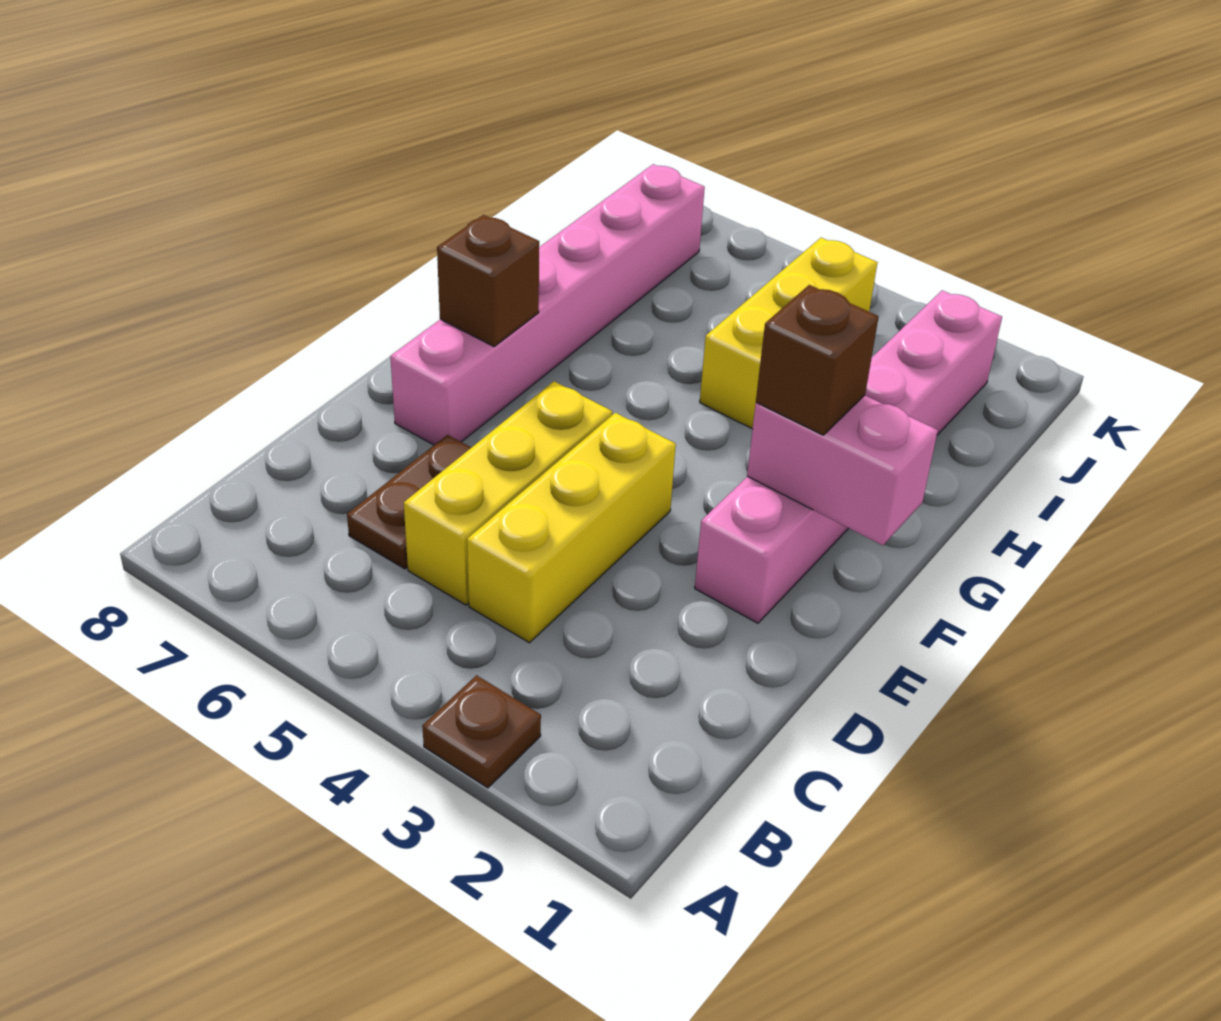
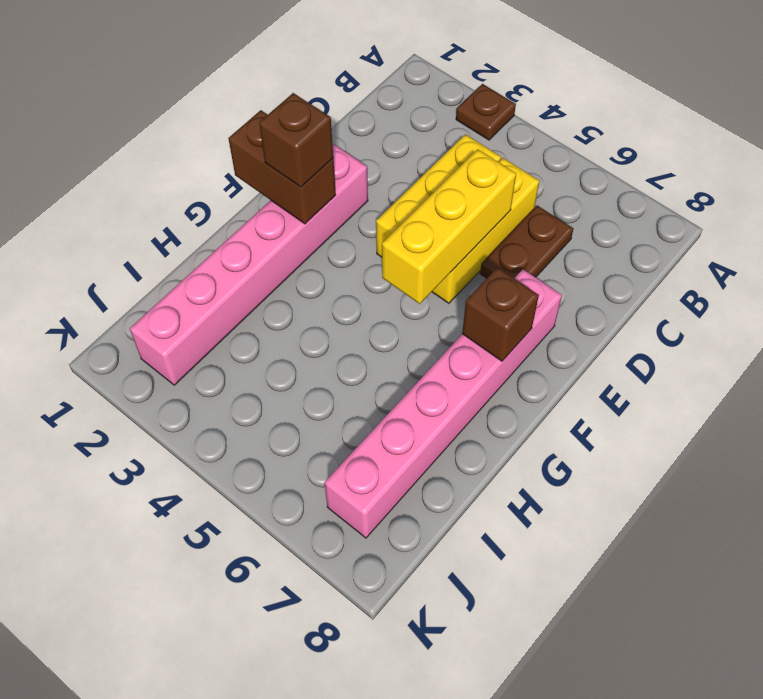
pink brick F1:F2 level 2 -> brown brick F1:F2 level 2
yellow brick H4:J4 level 1 -> yellow brick D5:F5 level 2

